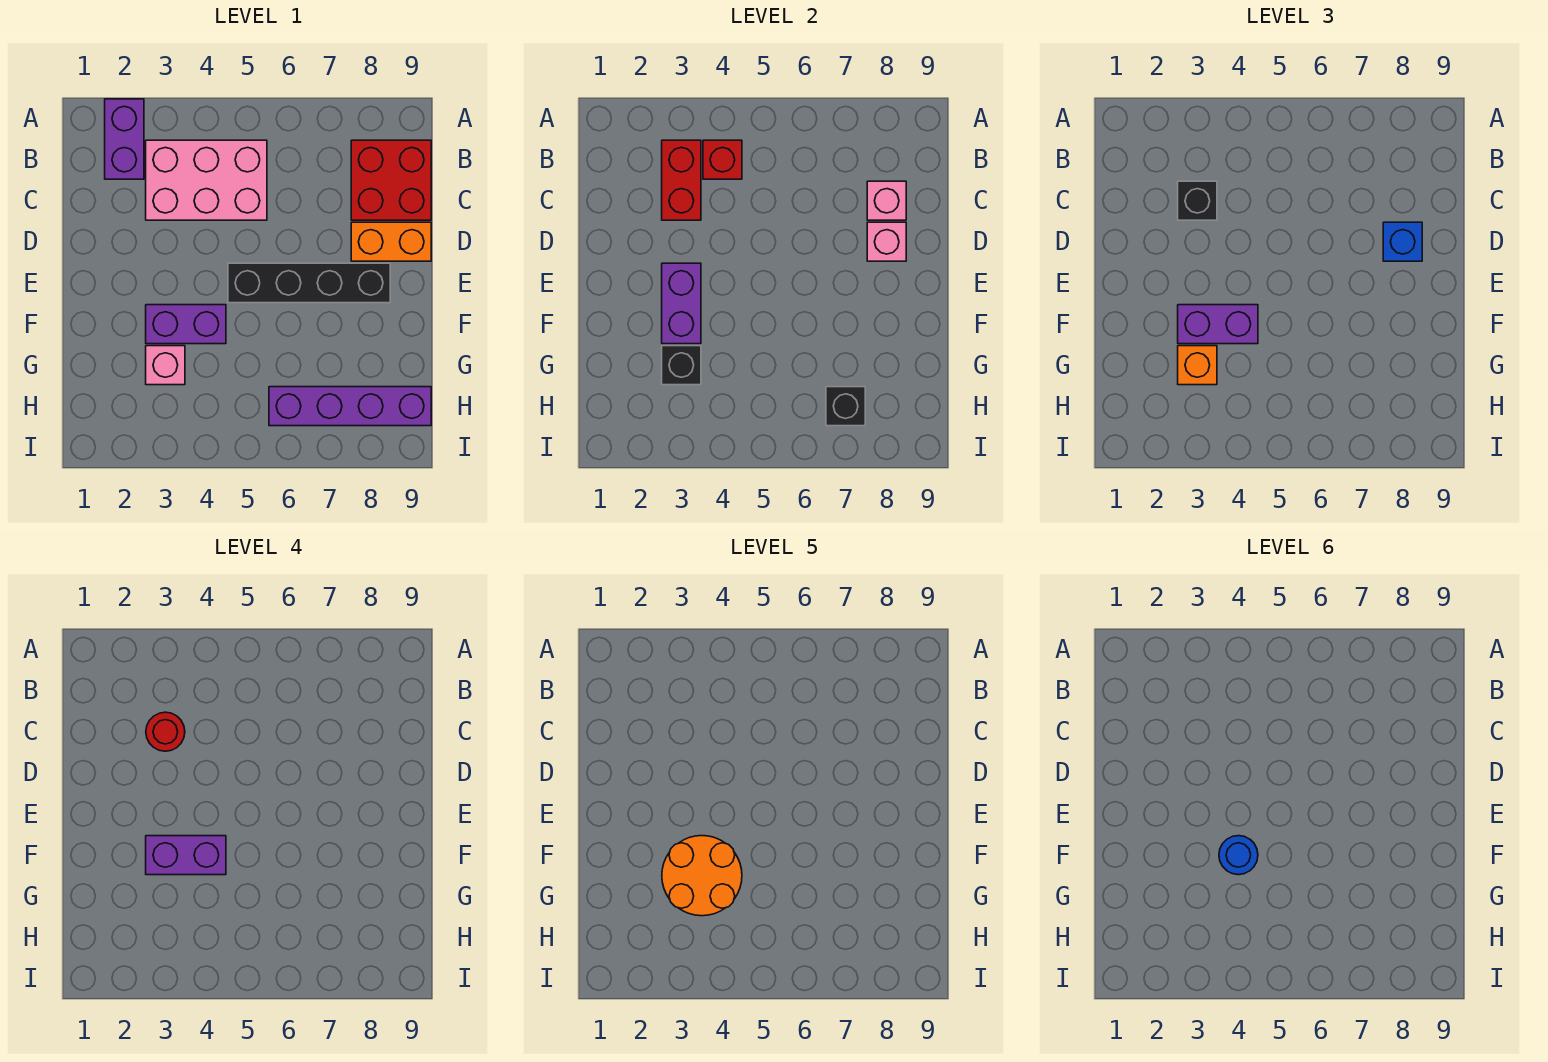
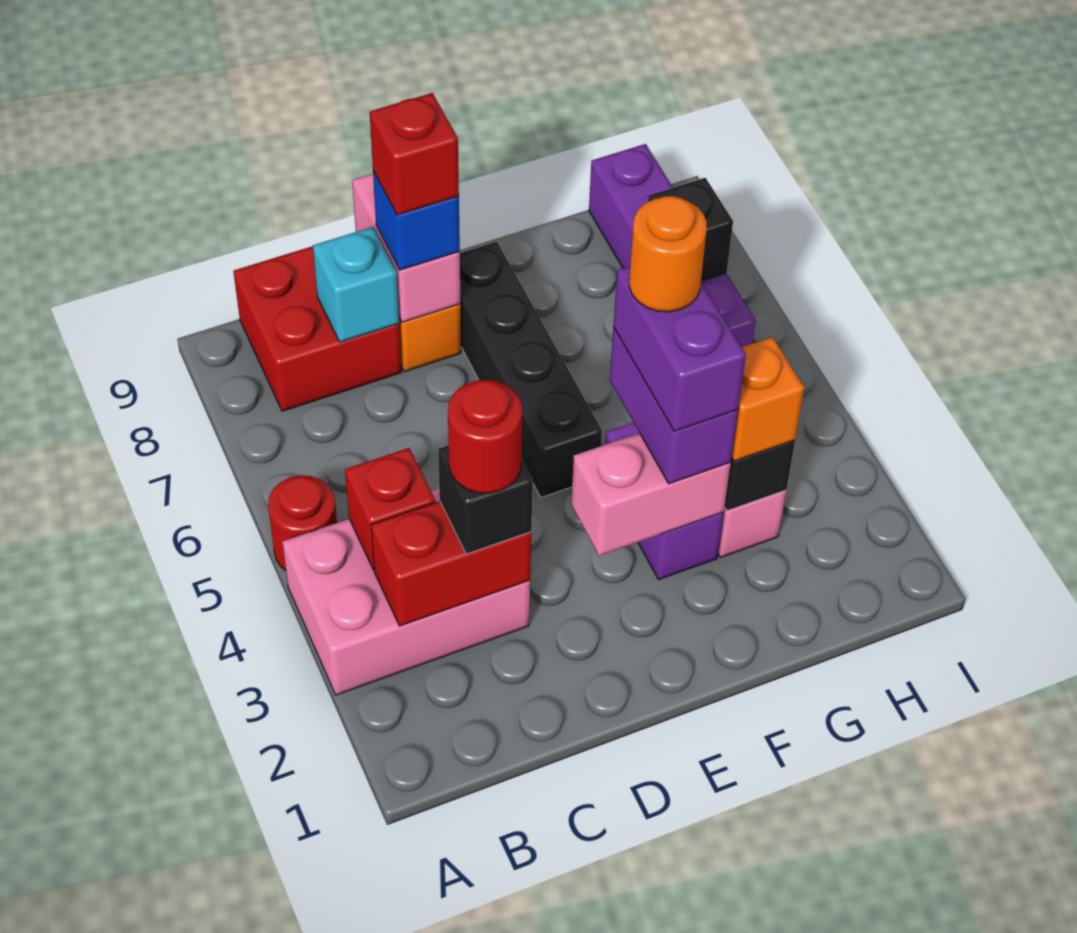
purple brick A2:B2 level 1 -> none
none -> red round brick A5 level 1
pink brick B3:C5 level 1 -> pink brick A3:C4 level 1
pink brick C8 level 2 -> cyan brick C8 level 2
pink brick D8 level 2 -> pink brick D8:D9 level 2
none -> red brick D8 level 4
purple brick E3:F3 level 2 -> pink brick E3:F3 level 2
orange round brick F3:G4 level 5 -> orange round brick F4 level 5
blue round brick F4 level 6 -> none

